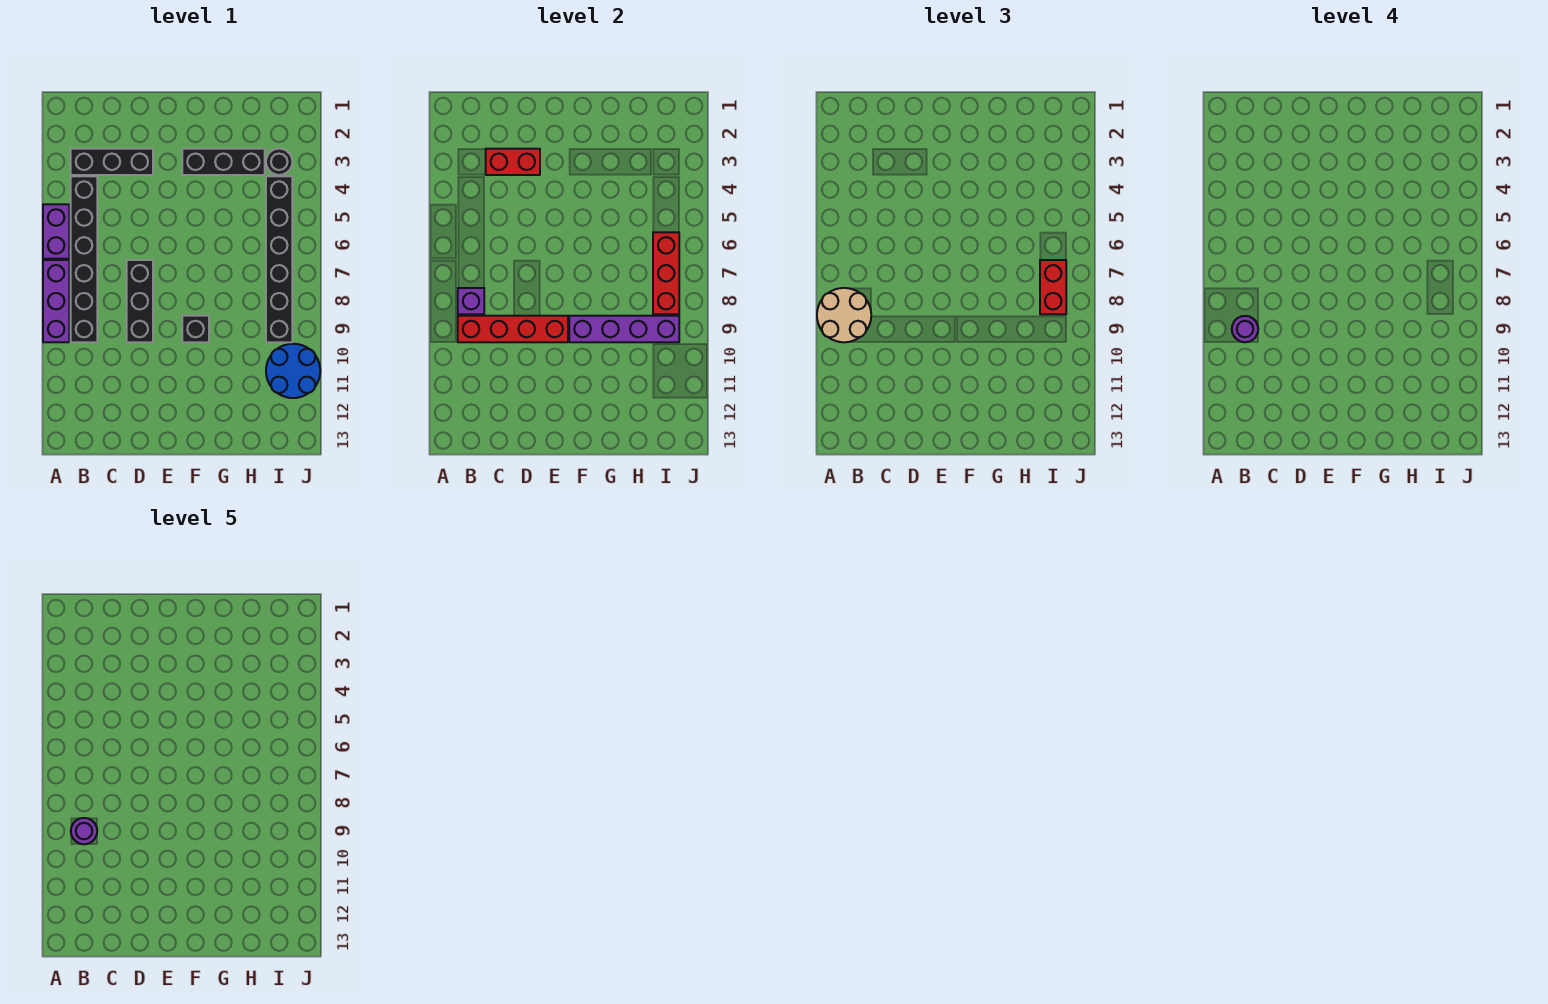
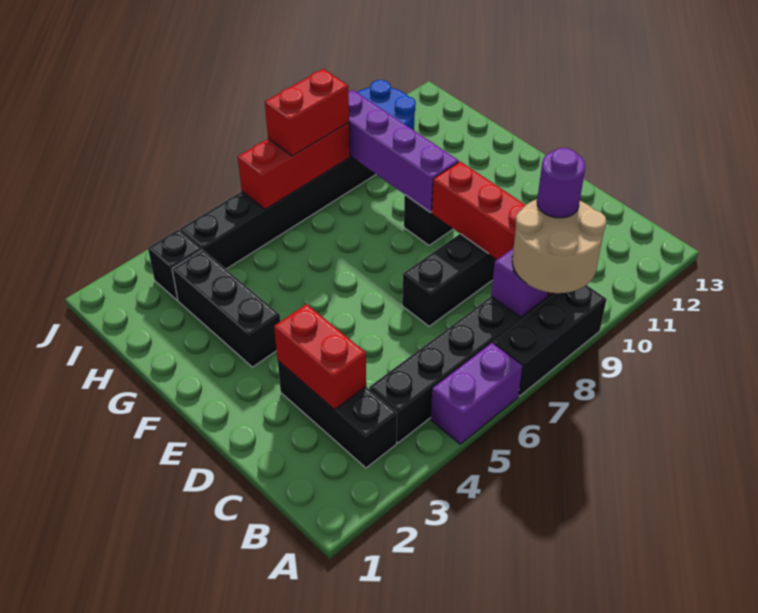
purple brick A7:A9 level 1 -> black brick A7:A9 level 1
purple round brick B9 level 5 -> none
black round brick I3 level 1 -> black brick I3 level 1

